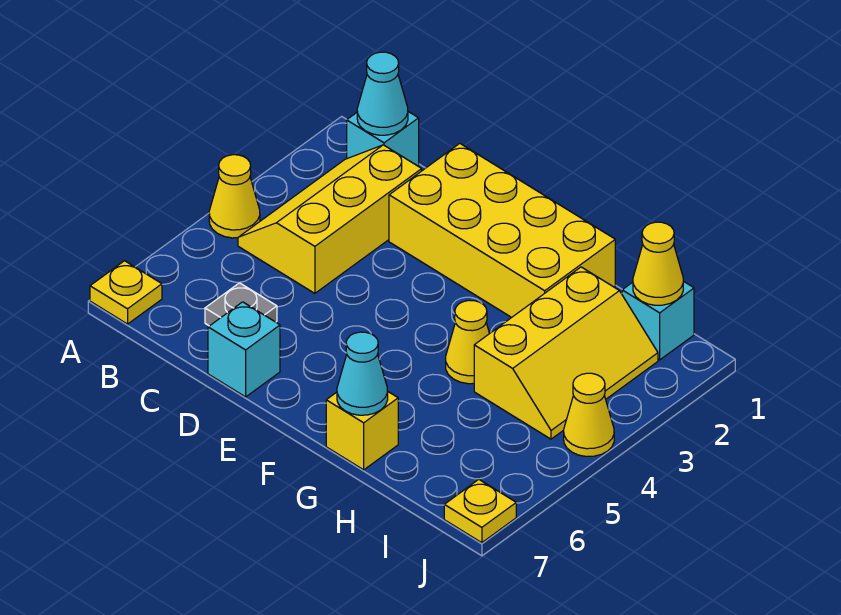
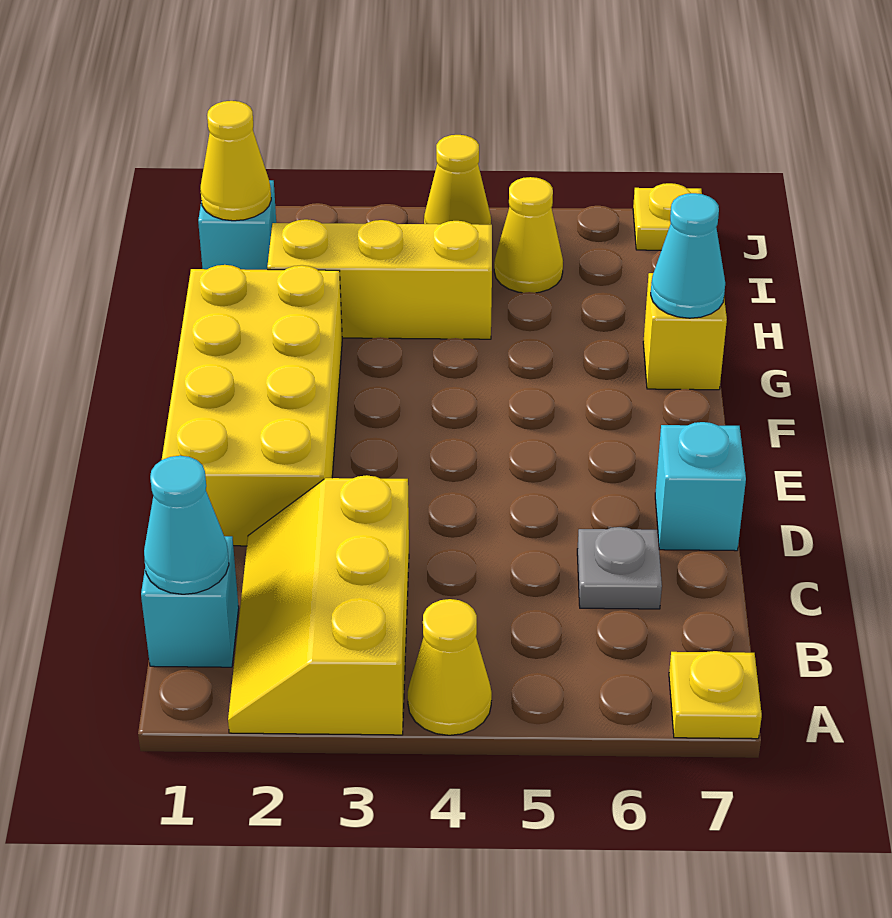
yellow slope B2:C4 level 1 top C -> yellow slope A2:C3 level 1 top 3
yellow cone G4 level 1 -> yellow cone I5 level 1

